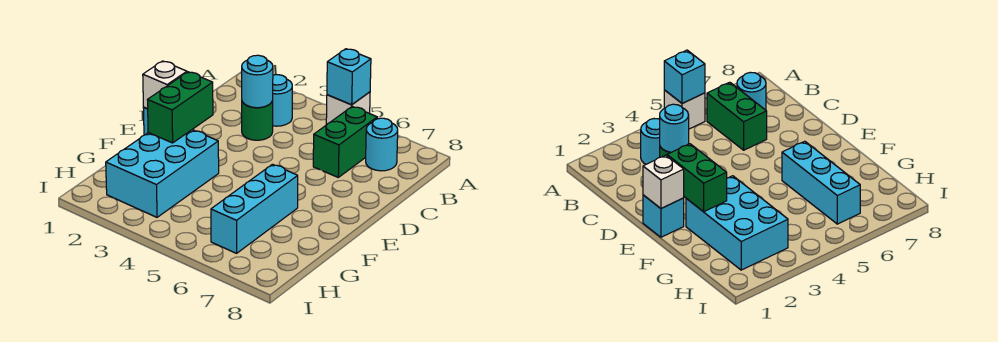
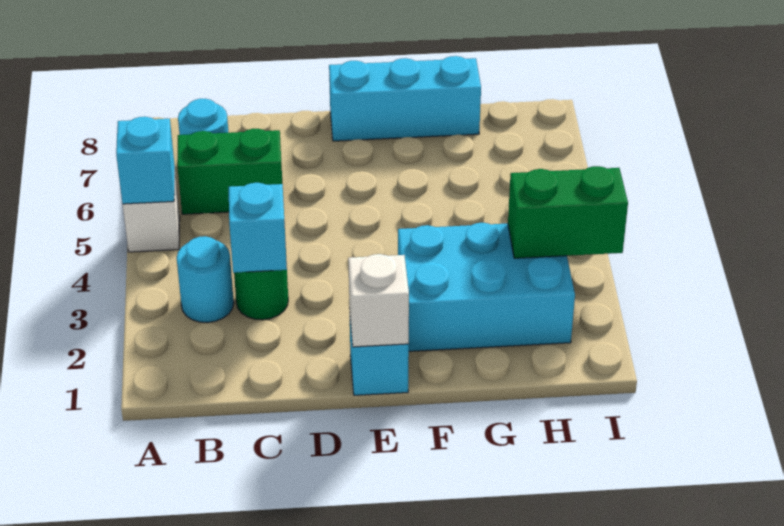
cyan round brick C3 level 2 -> cyan brick C3 level 2
green brick E2:F2 level 2 -> green brick H3:I3 level 2
cyan brick F6:H6 level 1 -> cyan brick E8:G8 level 1

